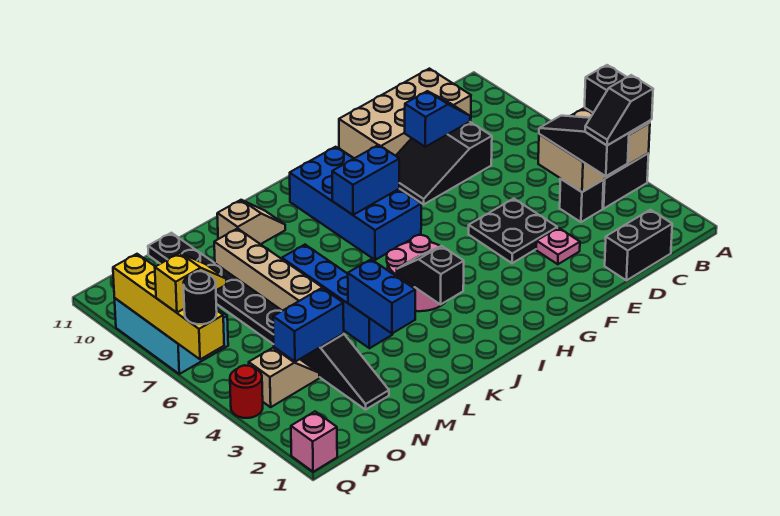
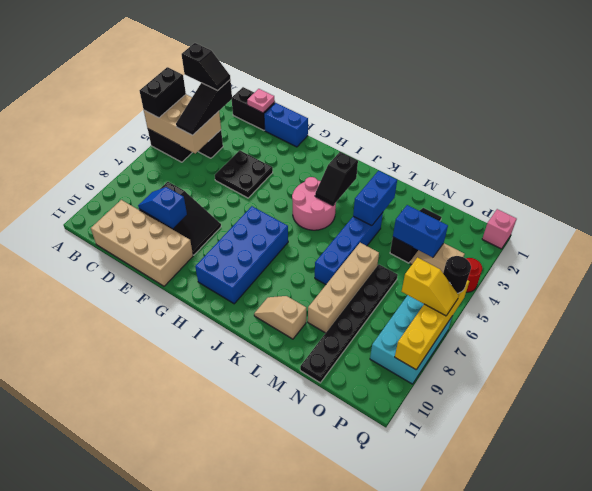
pink plate E3 level 1 -> pink plate D1 level 2
blue brick H8:I8 level 2 -> blue brick E1:F1 level 1
yellow slope P7:Q7 level 3 top Q -> yellow slope P7:Q7 level 3 top P

